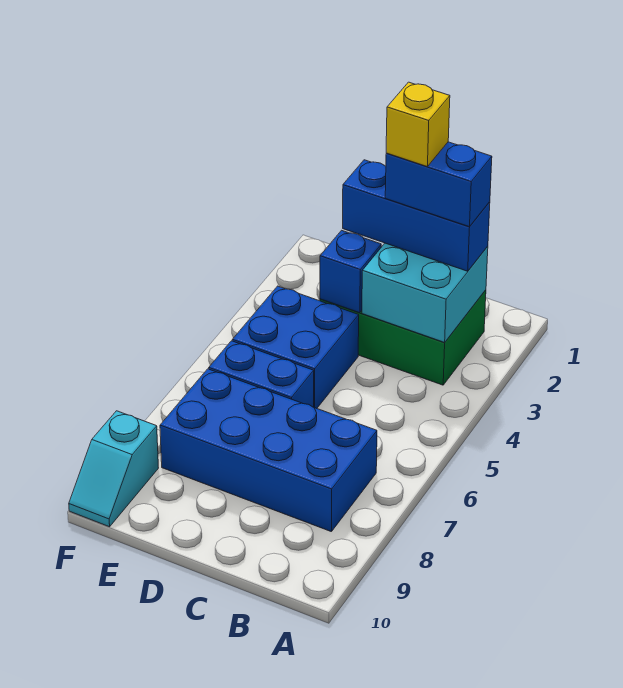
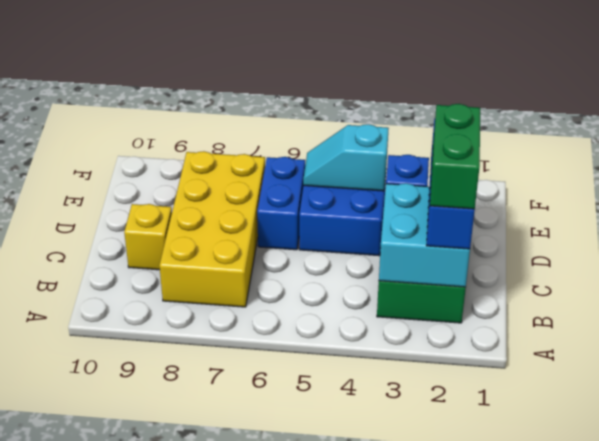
blue brick B2:C2 level 4 -> green brick B2:C2 level 4
blue brick B7:E8 level 1 -> yellow brick B7:E8 level 1
yellow brick C2 level 5 -> yellow brick C9 level 1
cyan slope F9:F10 level 1 top 9 -> cyan slope E4:E5 level 2 top 4

